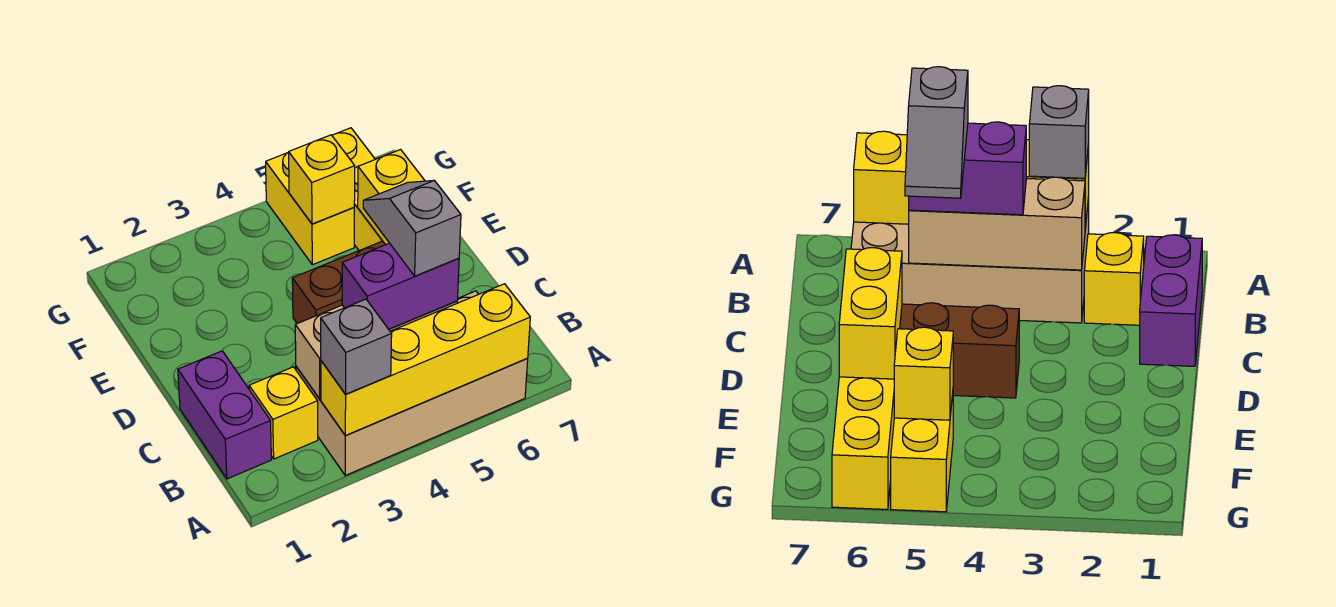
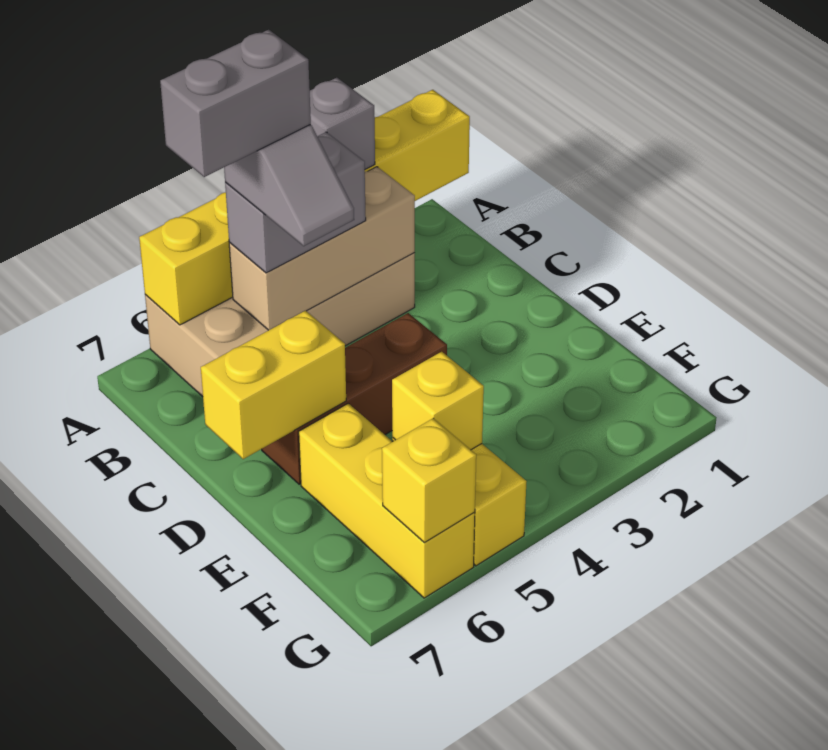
yellow brick A3:A6 level 2 -> yellow brick A1:A6 level 2
purple brick B1:C1 level 1 -> none
yellow brick B2 level 1 -> yellow brick G6 level 2
purple brick B4:B5 level 3 -> grey brick B4:B5 level 3
none -> grey brick B5:B6 level 5
yellow brick D6:E6 level 2 -> yellow brick D6:D7 level 2

